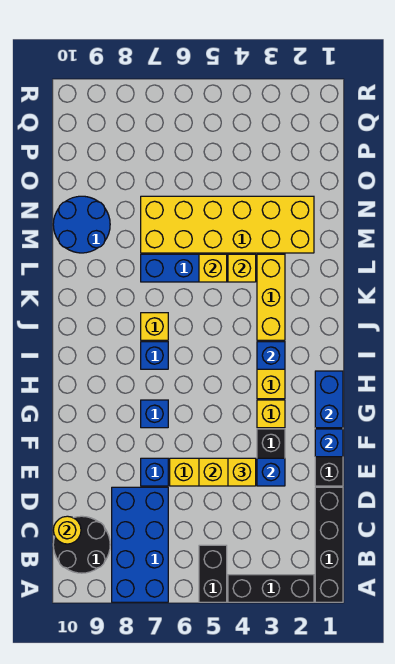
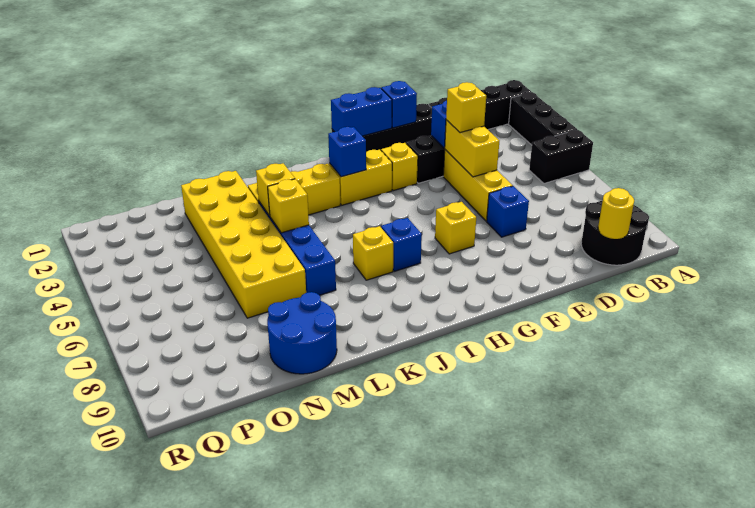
blue brick A7:D8 level 1 -> none
blue brick G7 level 1 -> yellow brick G7 level 1

